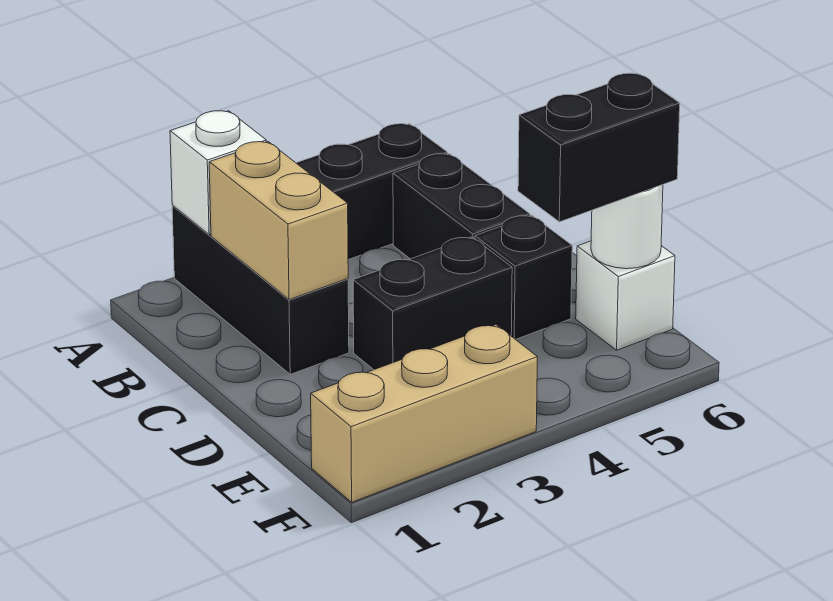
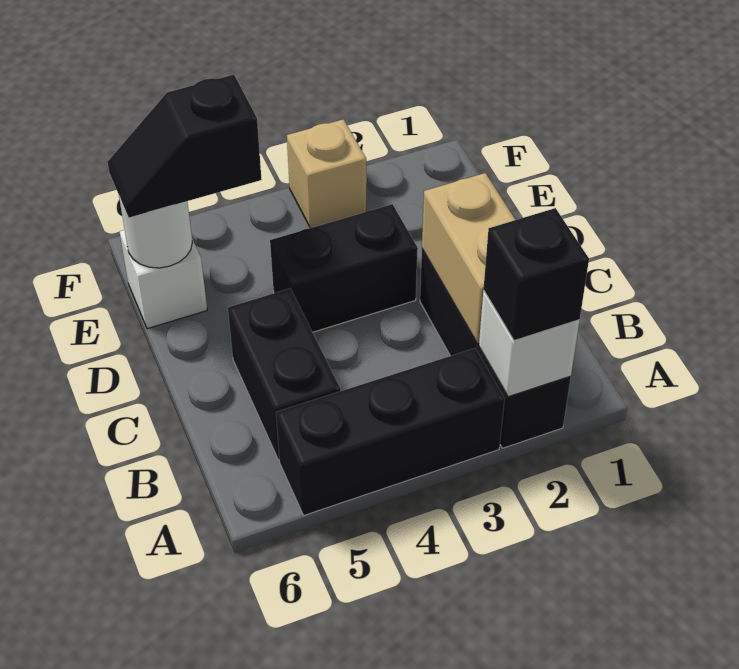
black brick D5 level 1 -> black brick A2 level 3
black brick E5:E6 level 3 -> black slope E5:E6 level 3 top 5
tan brick F1:F3 level 1 -> tan brick F3 level 1

